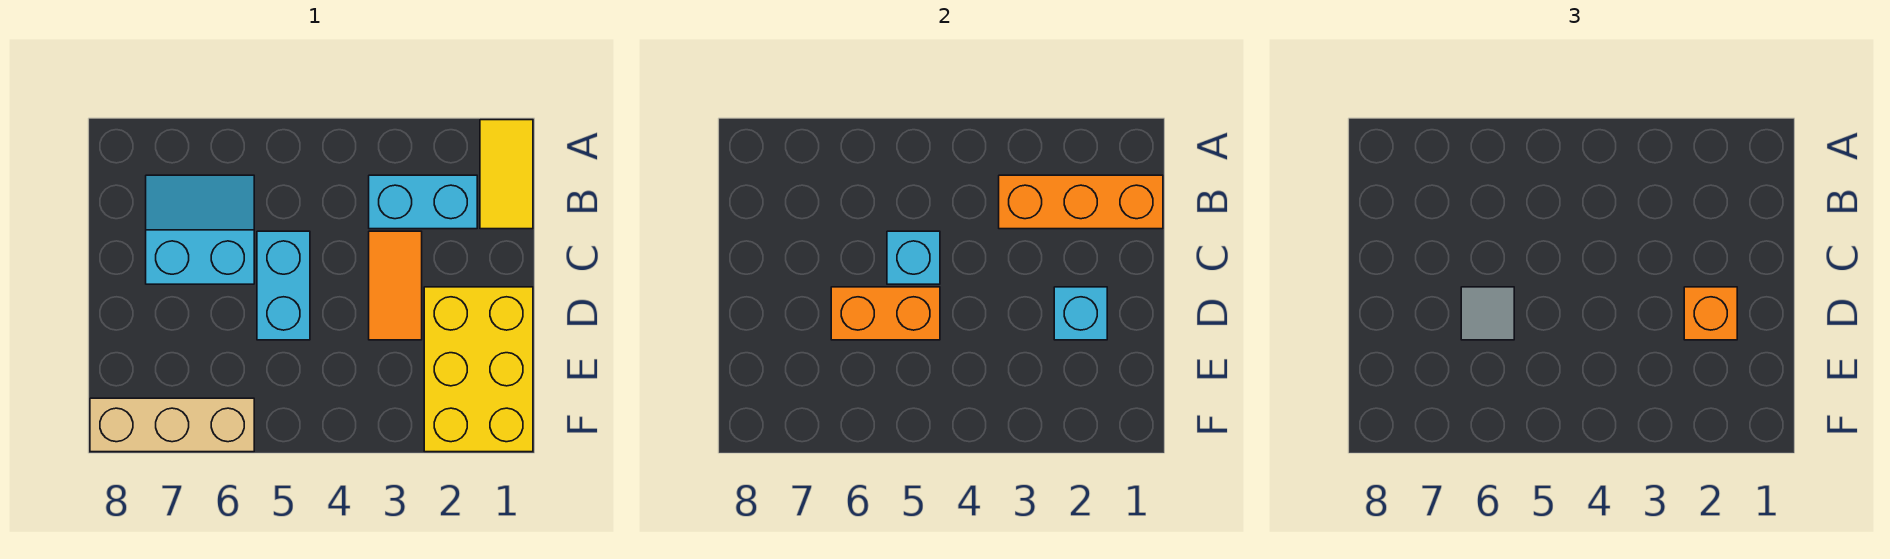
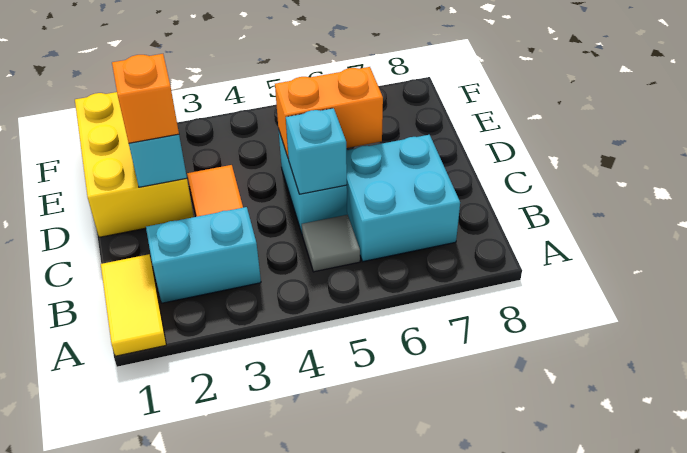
orange brick B1:B3 level 2 -> none
cyan slope B6:C7 level 1 top C -> cyan brick B6:C7 level 1
grey tile D6 level 3 -> grey tile B5 level 1
tan brick F6:F8 level 1 -> none

